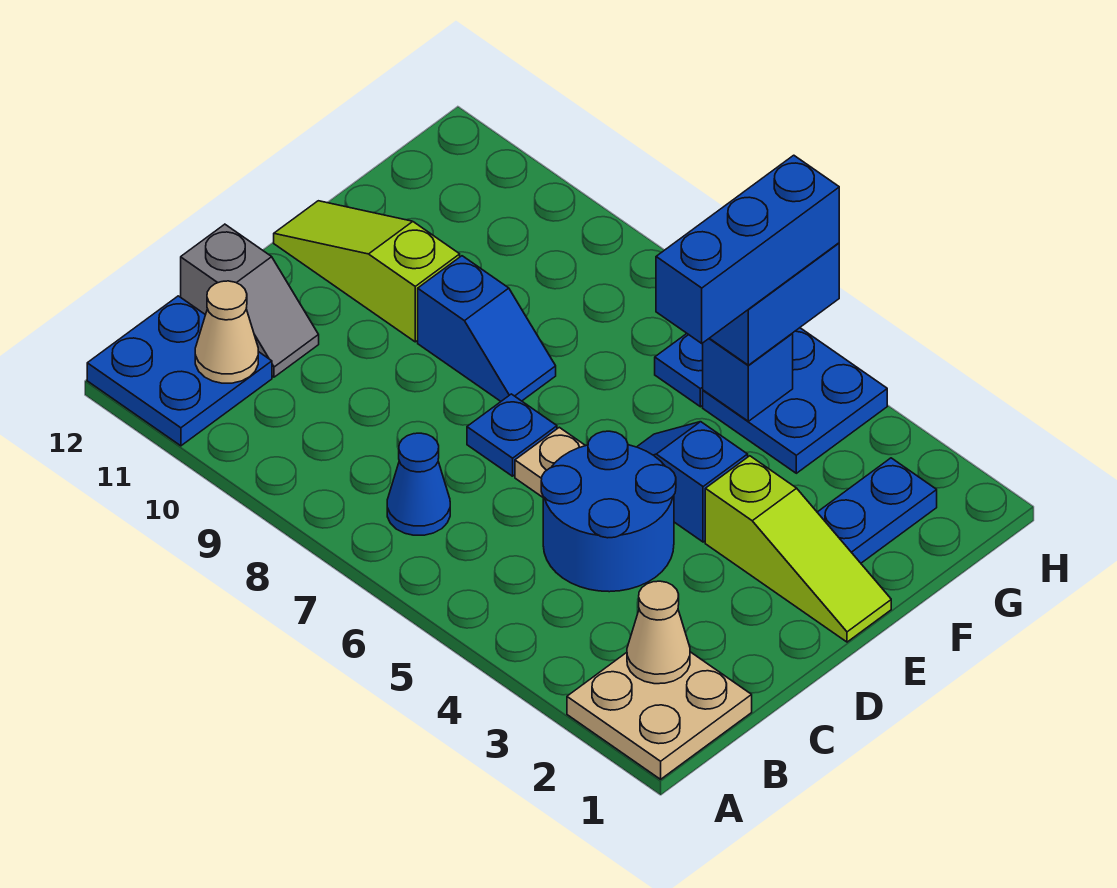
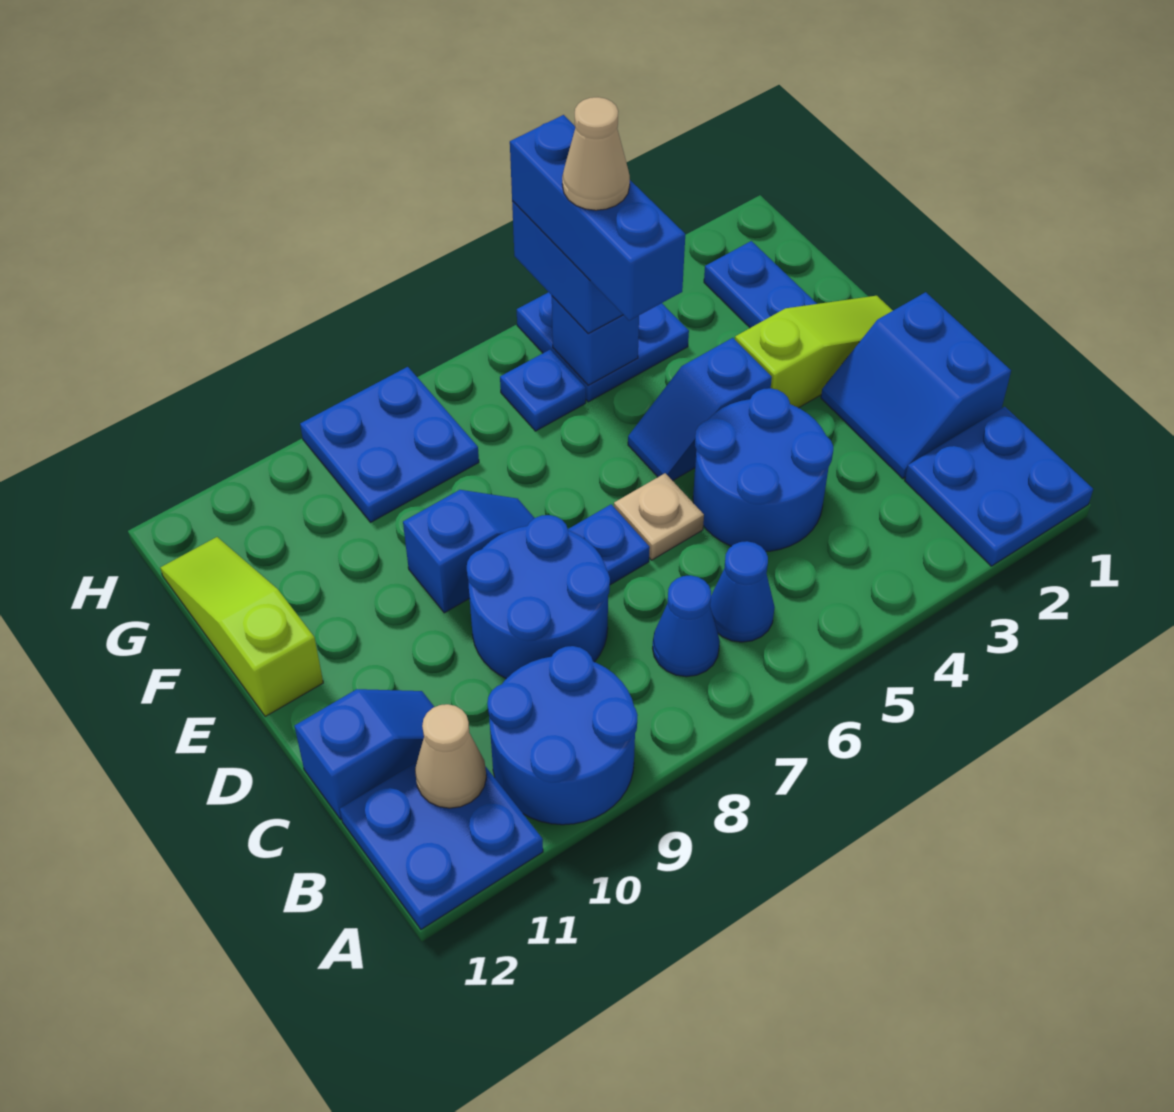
tan plate A1:B2 level 1 -> blue plate A1:B2 level 1
none -> blue round brick A9:B10 level 1
tan cone B2 level 2 -> tan cone G5 level 5
none -> blue cone B6 level 1
none -> blue slope C1:D2 level 1 top 1
none -> blue round brick C8:D9 level 1
grey slope C11:C12 level 1 top 12 -> blue slope C11:C12 level 1 top 12
lime slope E10:E12 level 1 top 10 -> lime slope E12:G12 level 1 top E
none -> blue plate G8:H9 level 1

